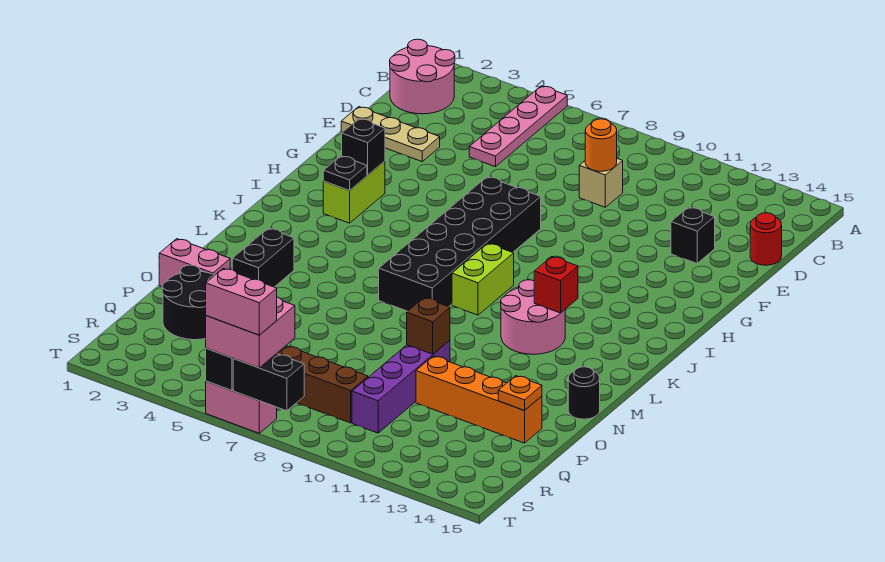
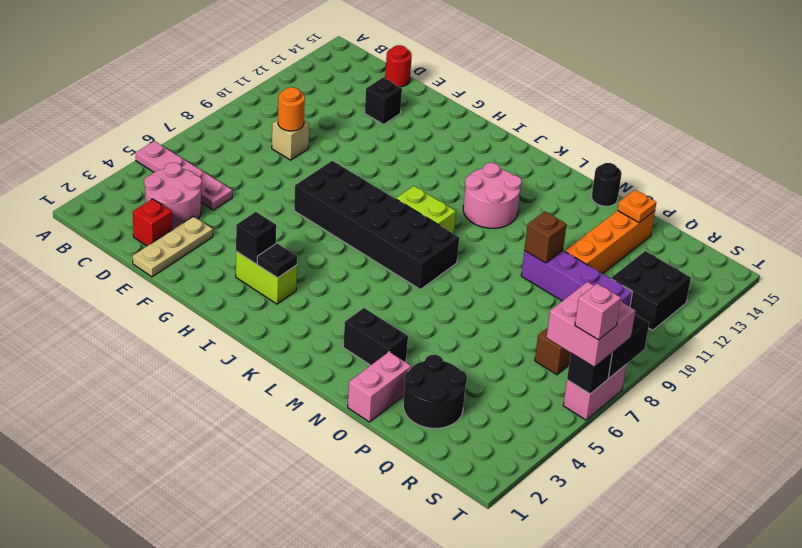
pink round brick B1:C2 level 1 -> pink round brick C3:D4 level 1
red brick K12 level 2 -> red brick D2 level 1
none -> black brick R11:S12 level 1
pink brick T6:T7 level 4 -> pink brick T6 level 4

